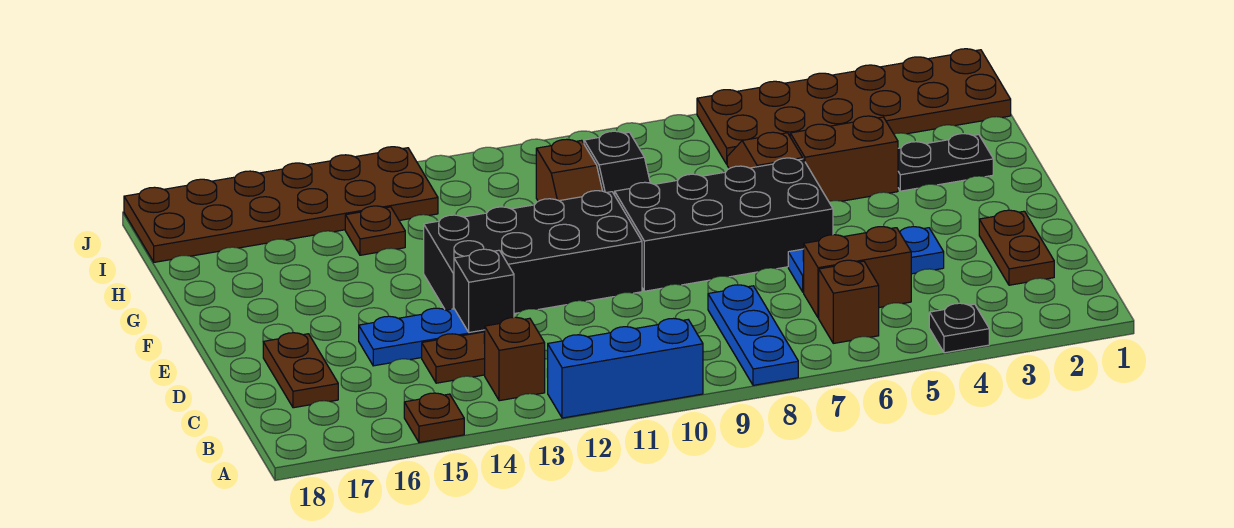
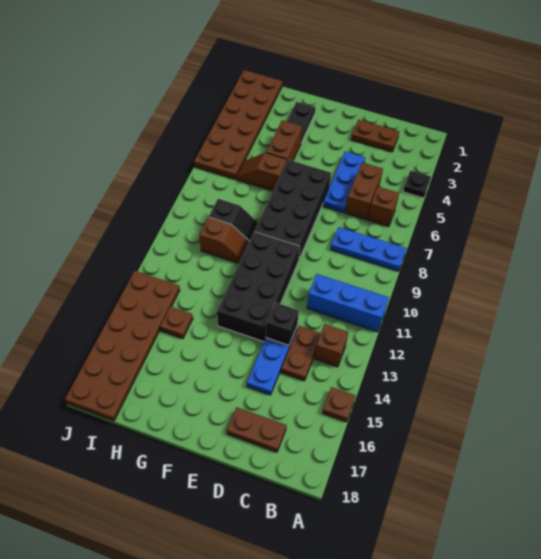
blue brick A10:A12 level 1 -> blue brick A11:C11 level 1

